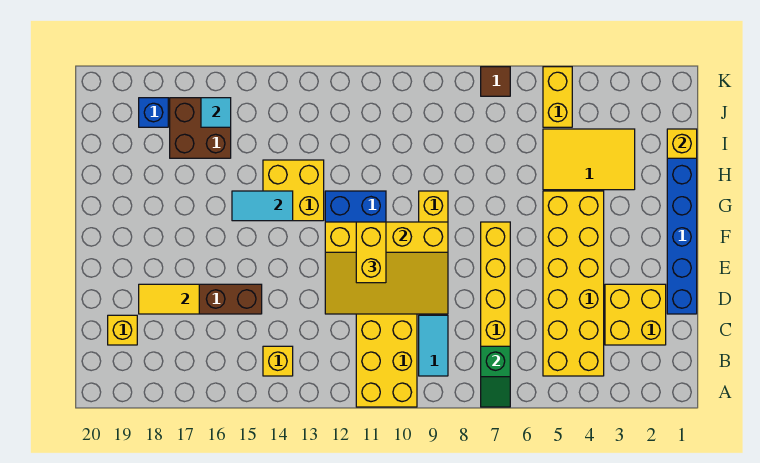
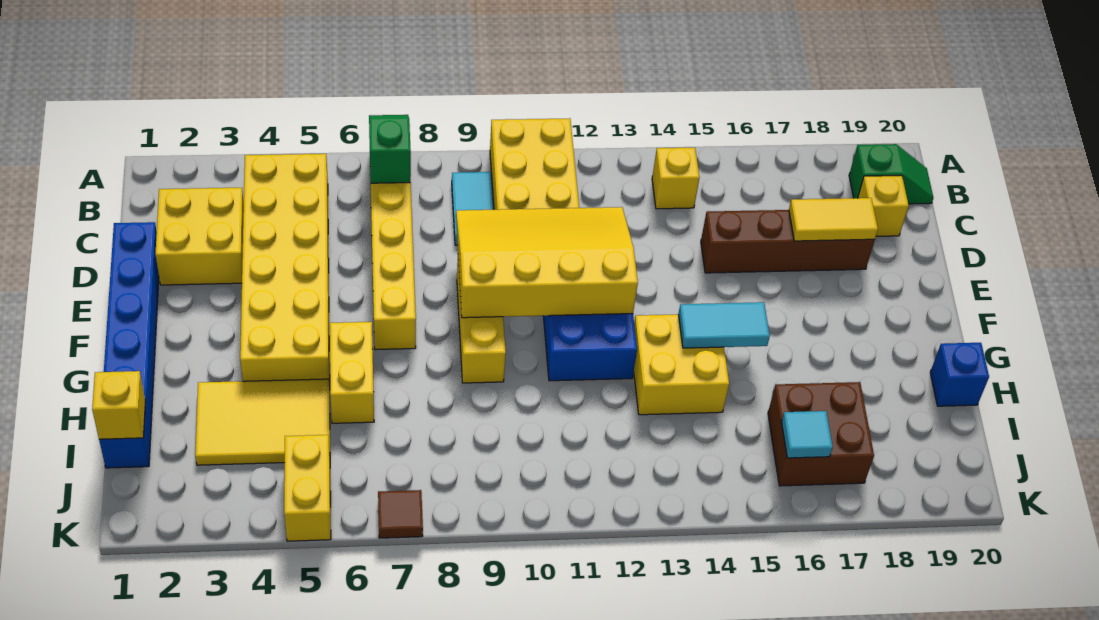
none -> green slope B19:B20 level 1 top 19
yellow brick E11:F11 level 3 -> yellow brick G6:H6 level 1
blue brick J18 level 1 -> blue brick H20 level 1

